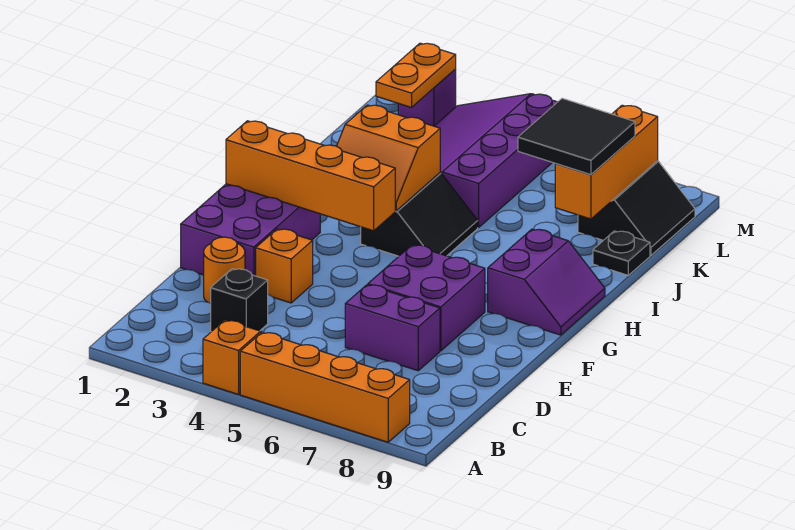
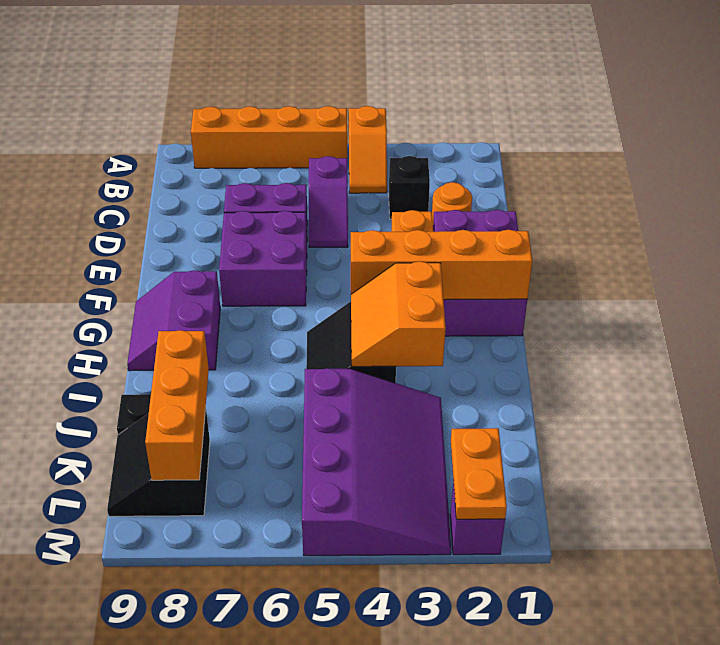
none -> purple slope C5:D5 level 1 top C
orange slope H3:I4 level 2 top I -> orange slope H3:I4 level 2 top 3
black tile J7:K8 level 3 -> none

